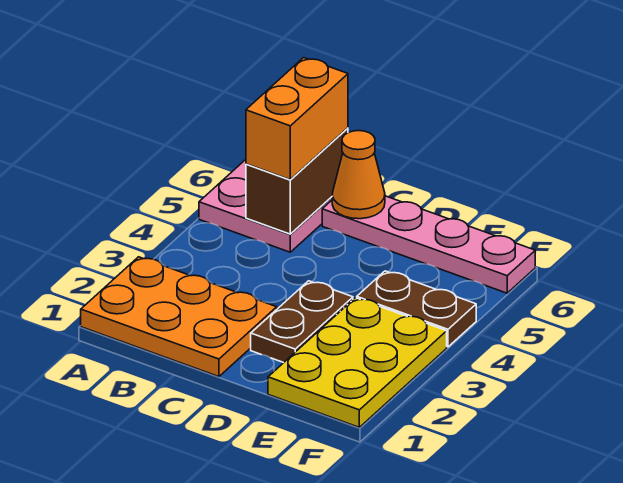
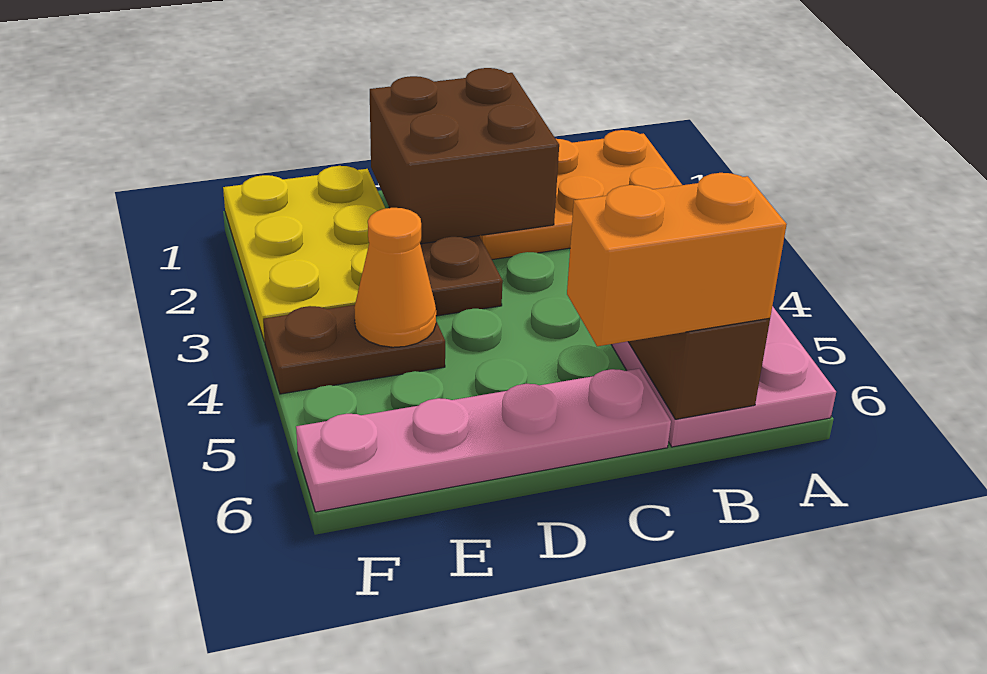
orange brick B5:B6 level 3 -> orange brick B6:C6 level 3
none -> brown brick C1:D2 level 2
orange cone C6 level 2 -> orange cone E4 level 2

